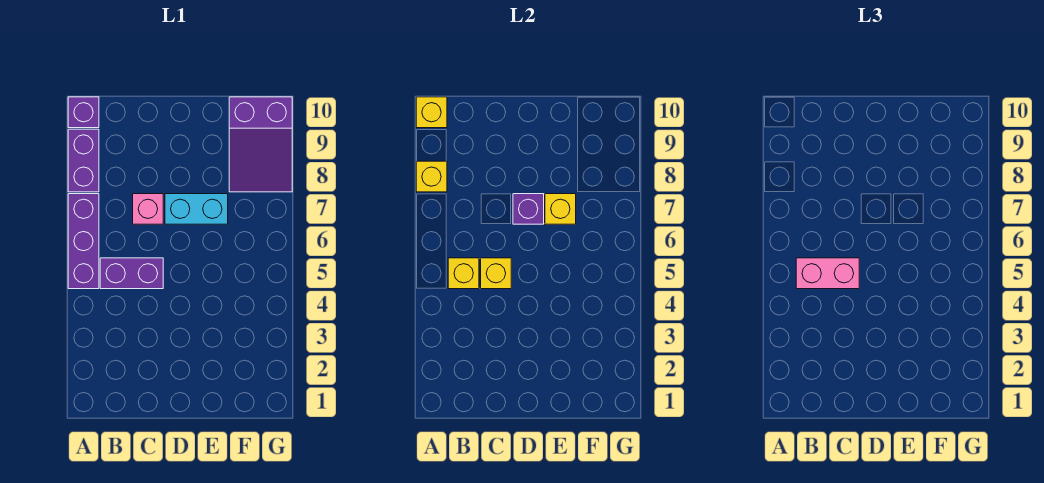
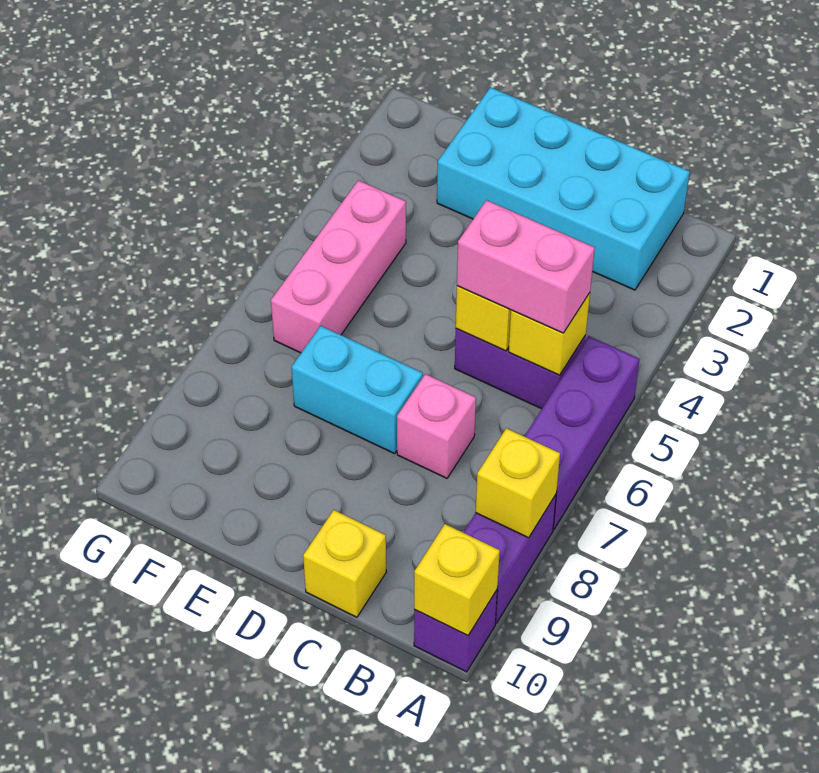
none -> cyan brick B1:E2 level 1
purple brick D7 level 2 -> none
yellow brick E7 level 2 -> yellow brick C10 level 1
none -> pink brick F4:F6 level 1
purple slope F8:G10 level 1 top 10 -> none

